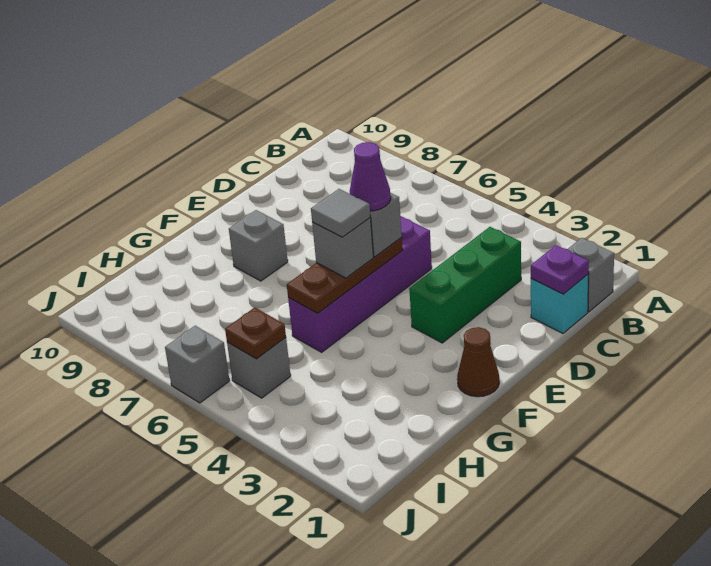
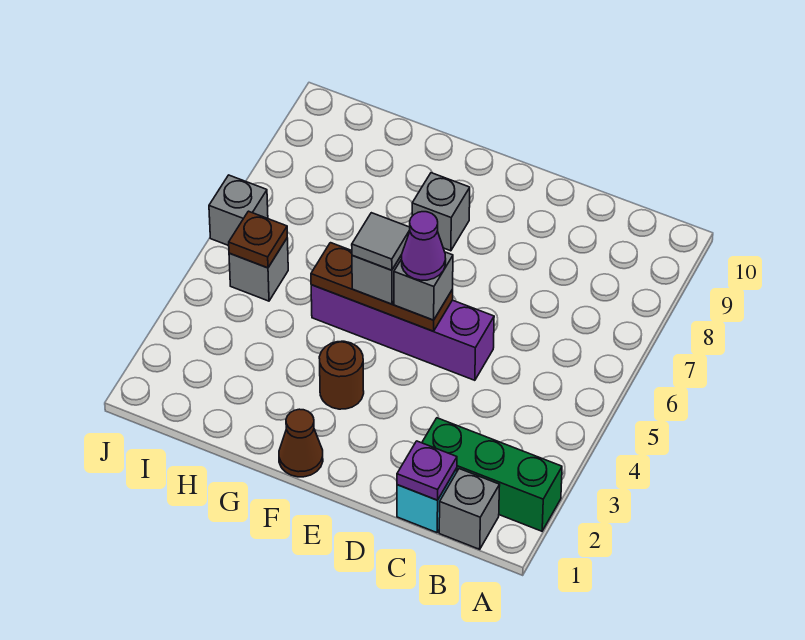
green brick C3:E3 level 1 -> green brick A2:C2 level 1
none -> brown round brick F3 level 1

